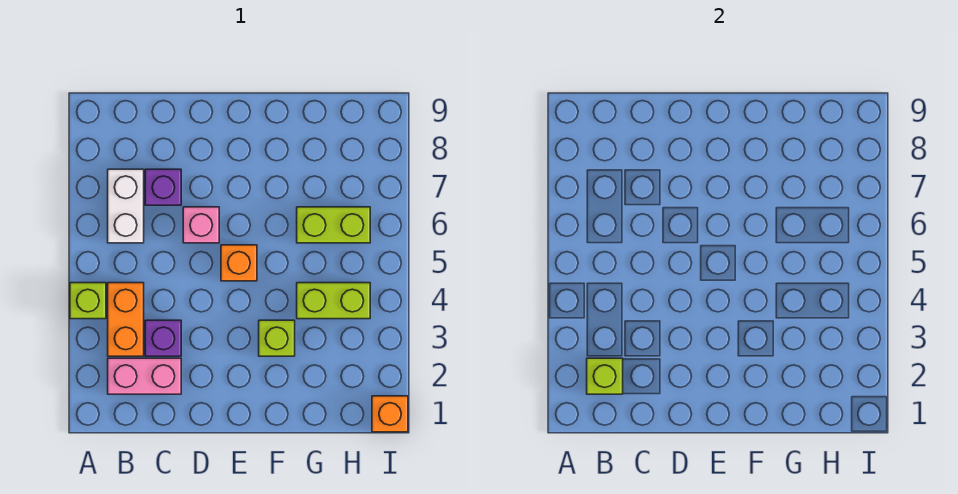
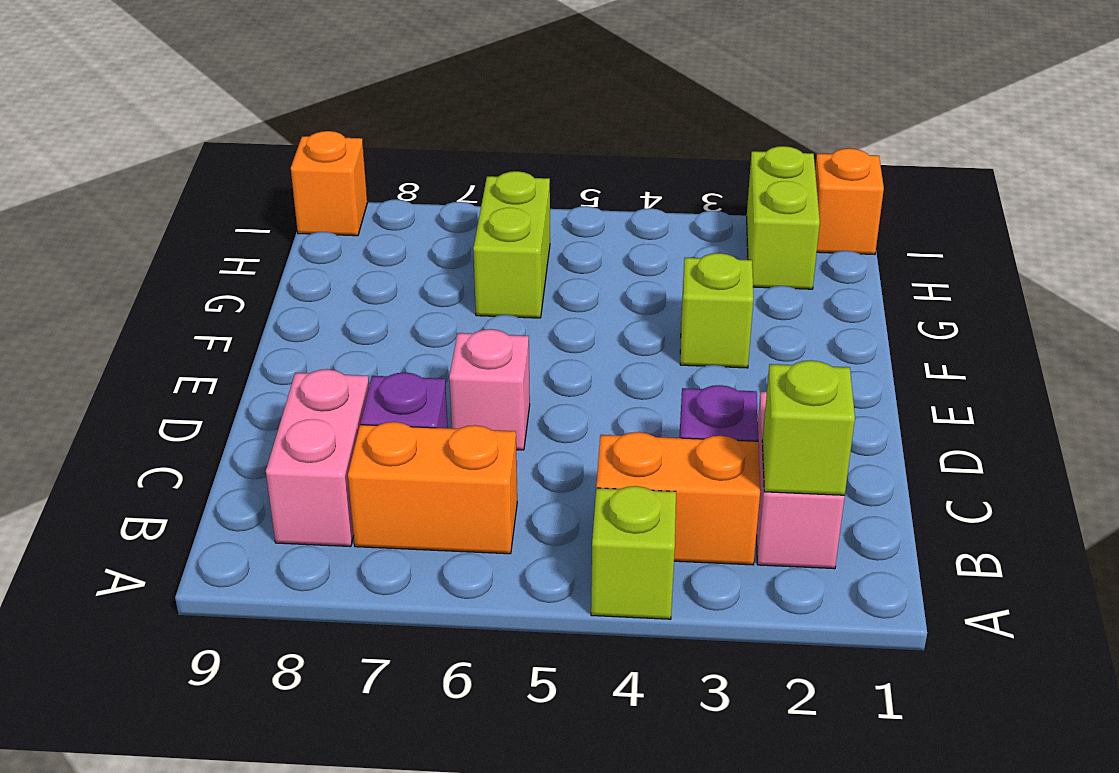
white brick B6:B7 level 1 -> orange brick B6:B7 level 1
none -> pink brick B8:C8 level 1
orange brick E5 level 1 -> orange brick I9 level 1
lime brick G4:H4 level 1 -> lime brick H2:I2 level 1

